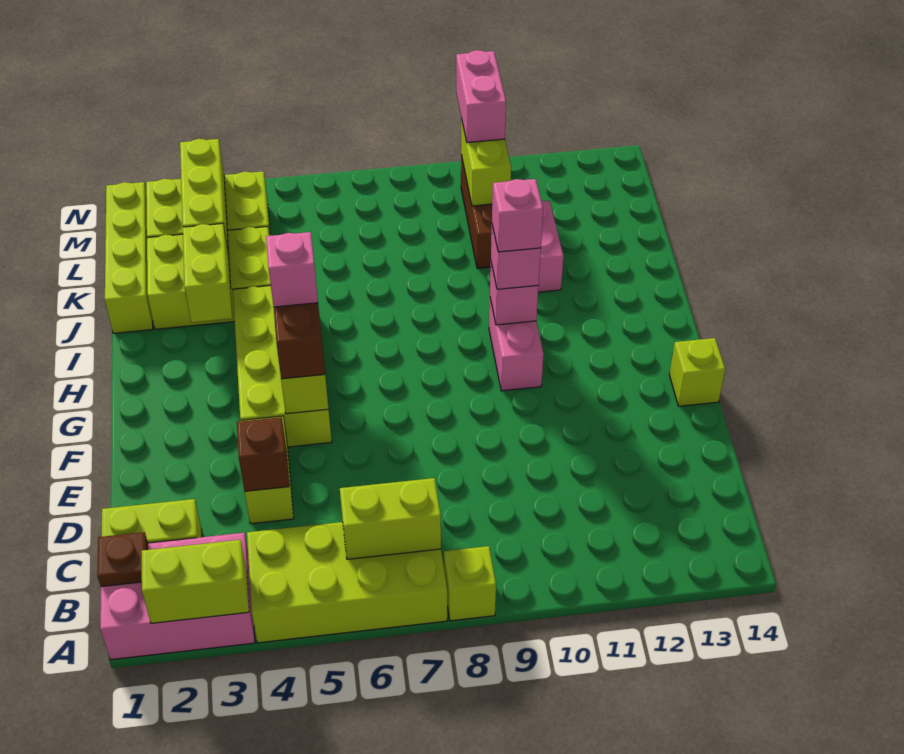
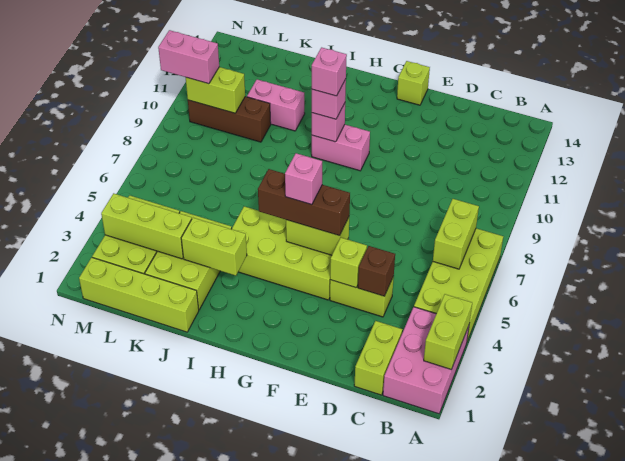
lime brick A8 level 1 -> lime brick E4 level 2
brown plate B1 level 2 -> none

